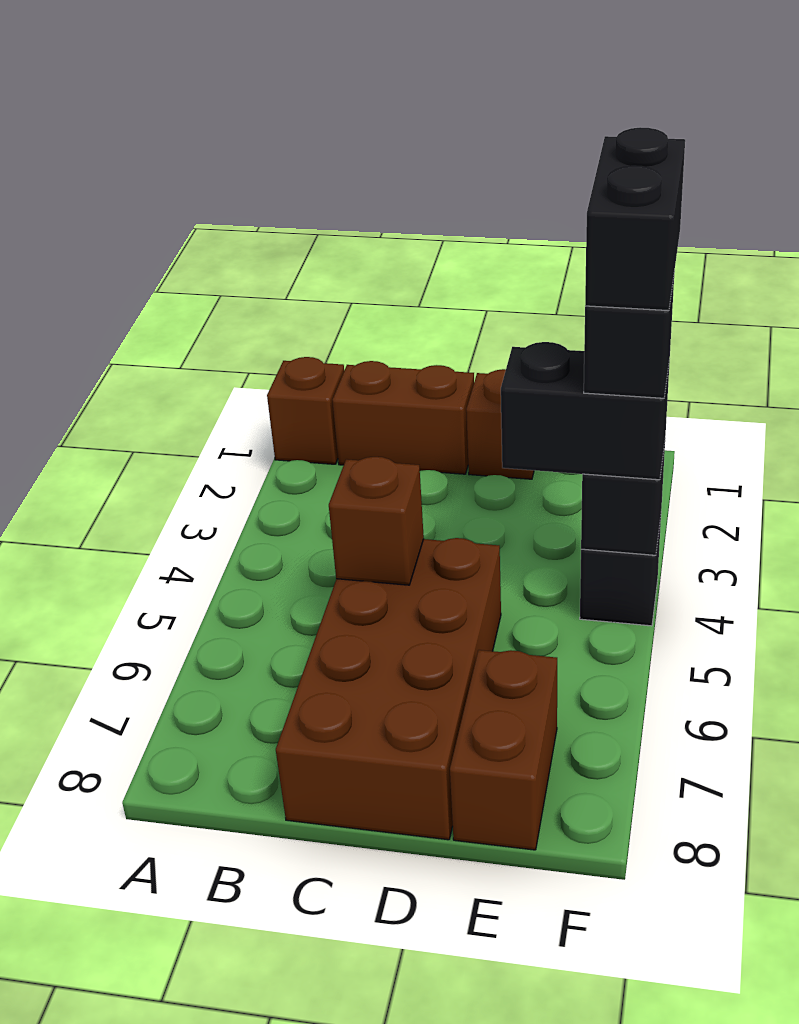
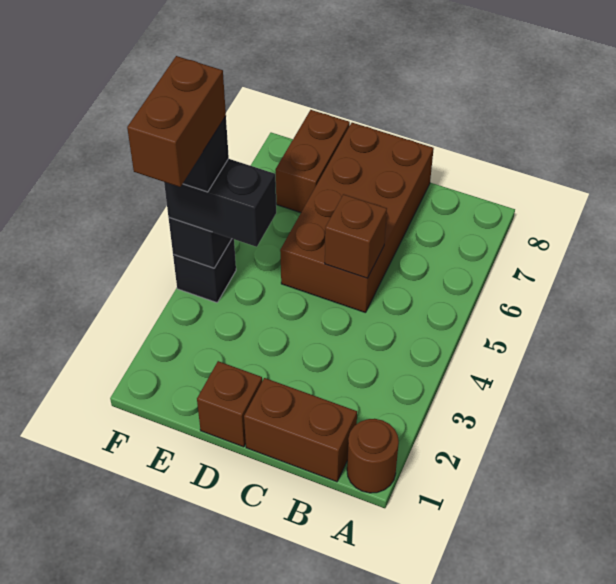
brown brick A1 level 1 -> brown round brick A1 level 1
black brick F3:F4 level 5 -> brown brick F3:F4 level 5

